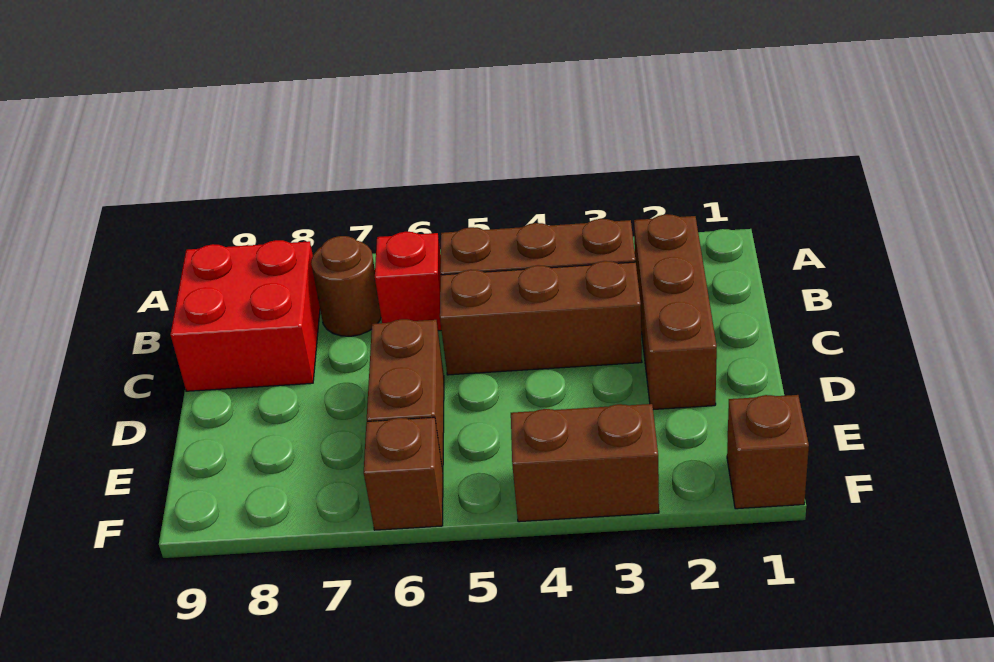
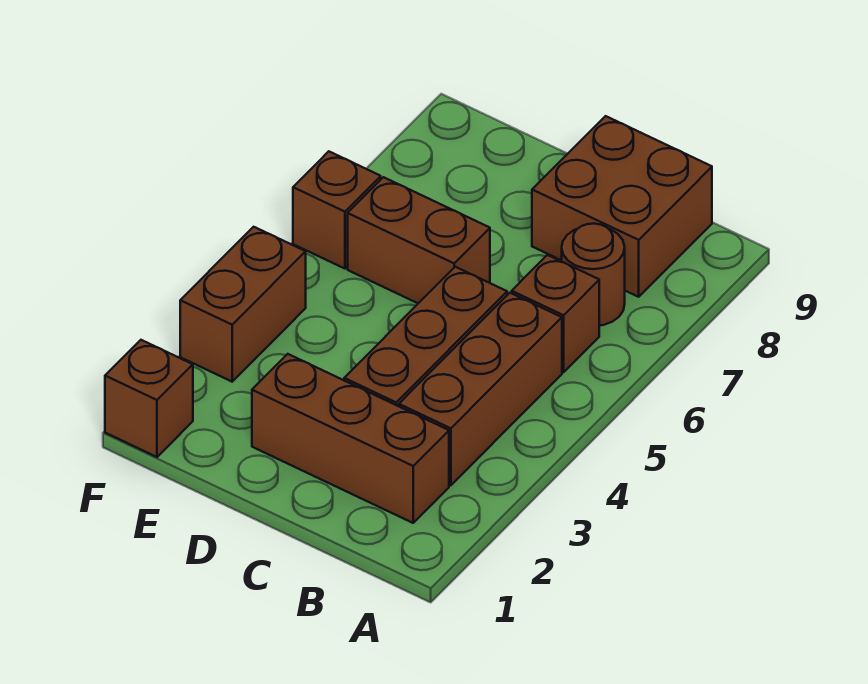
red brick B6 level 1 -> brown brick B6 level 1
red brick B8:C9 level 1 -> brown brick B8:C9 level 1

